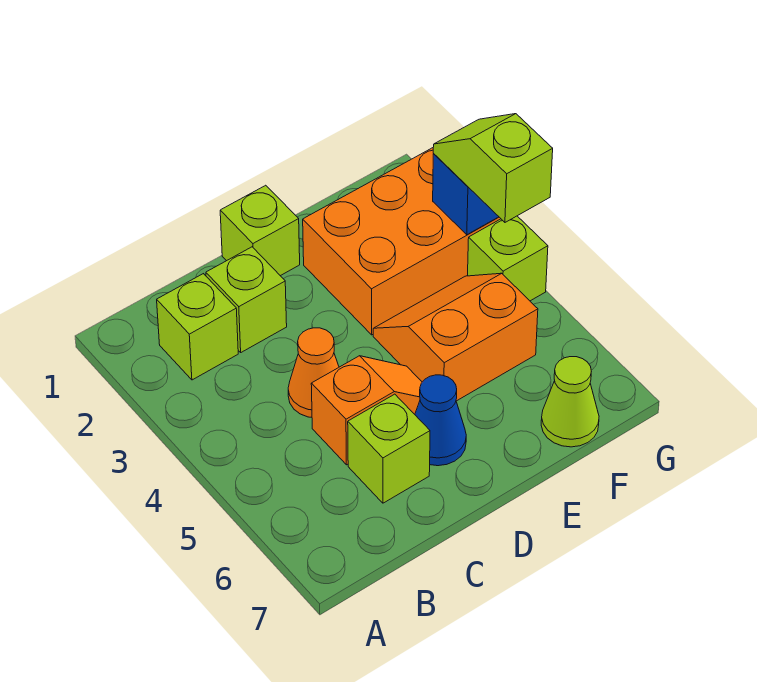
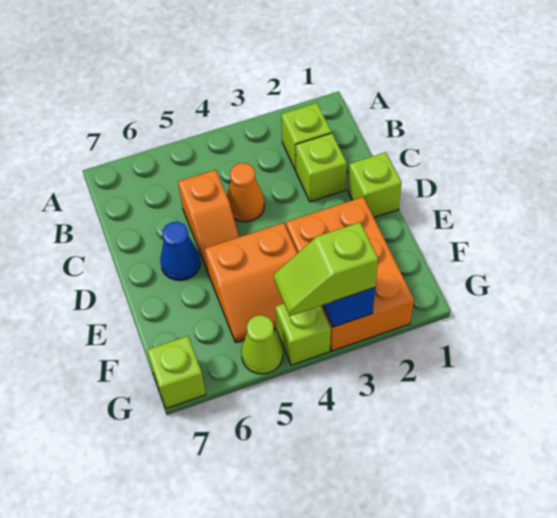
lime brick C6 level 1 -> lime brick G7 level 1
orange slope E4:F5 level 1 top 5 -> orange slope E4:F5 level 1 top E
lime cone F7 level 1 -> lime cone G5 level 1
lime slope G3:G4 level 3 top 4 -> lime slope G3:G4 level 3 top 3

